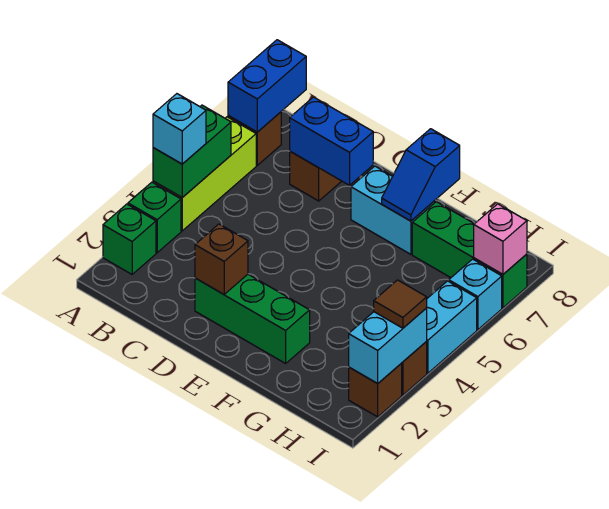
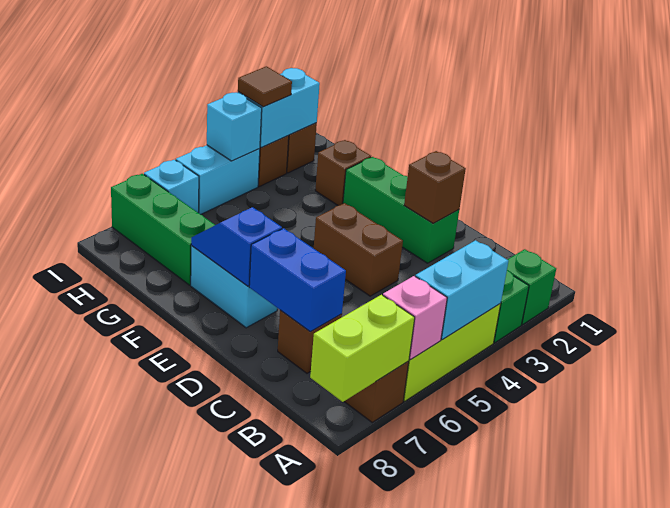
green brick A4:A5 level 2 -> cyan brick A4:A5 level 2
cyan brick A4 level 3 -> cyan brick I4 level 2
blue brick A7:A8 level 2 -> lime brick A7:A8 level 2
none -> brown brick D4:E4 level 1
blue slope F7:F8 level 2 top 8 -> blue slope E7:F7 level 2 top E
none -> brown brick G2 level 1
pink brick I7 level 2 -> pink brick A6 level 2

